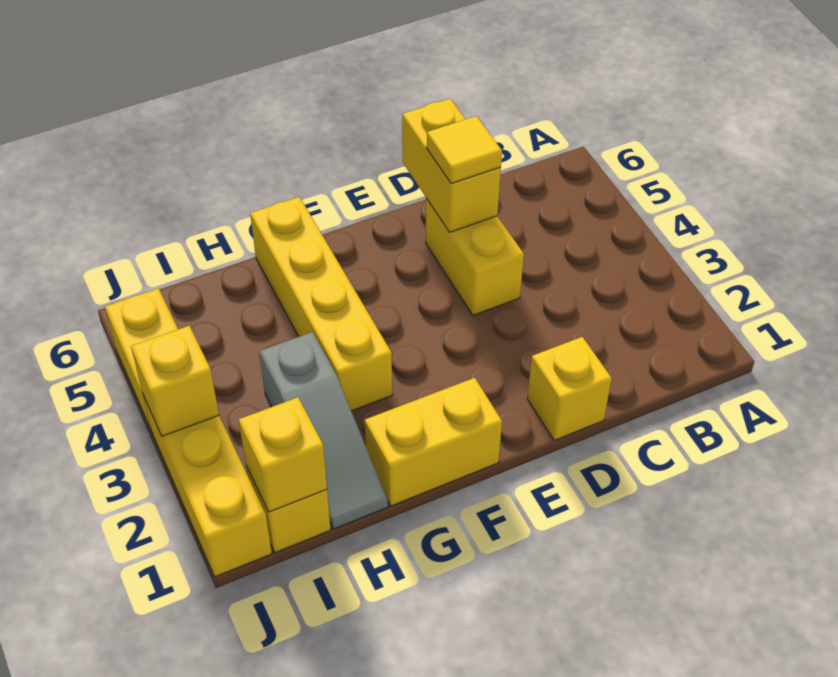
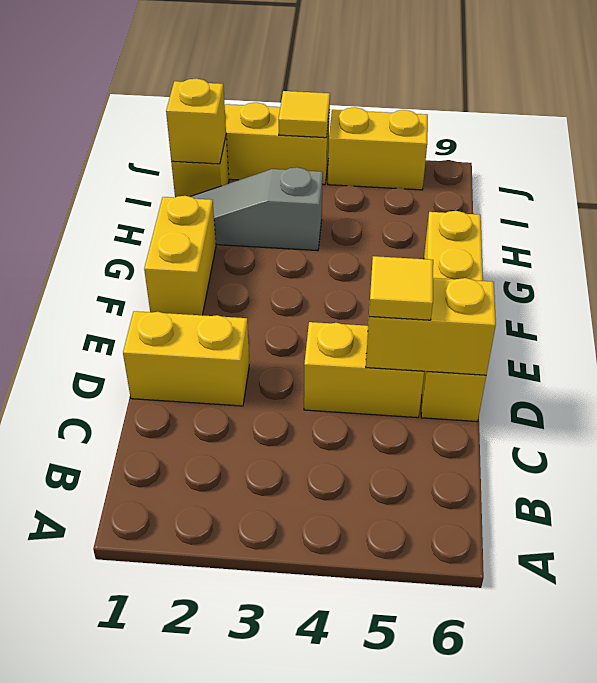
yellow brick D1 level 1 -> yellow brick D1:D2 level 1
yellow brick G3:G6 level 1 -> yellow brick D6:G6 level 1
yellow brick J3 level 2 -> yellow tile J3 level 2

